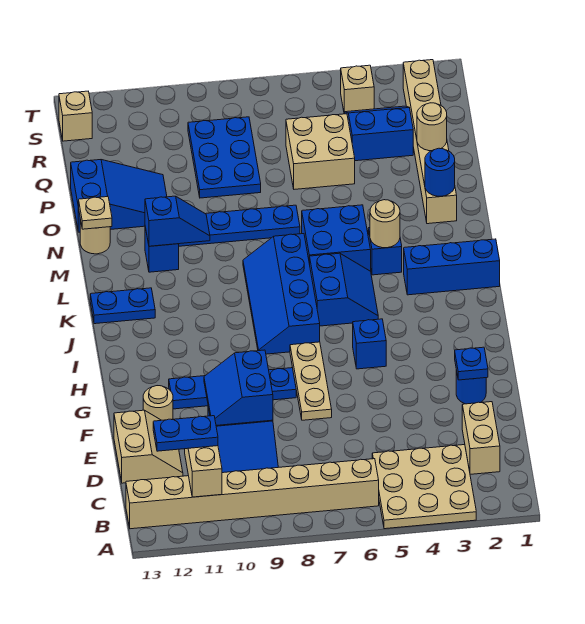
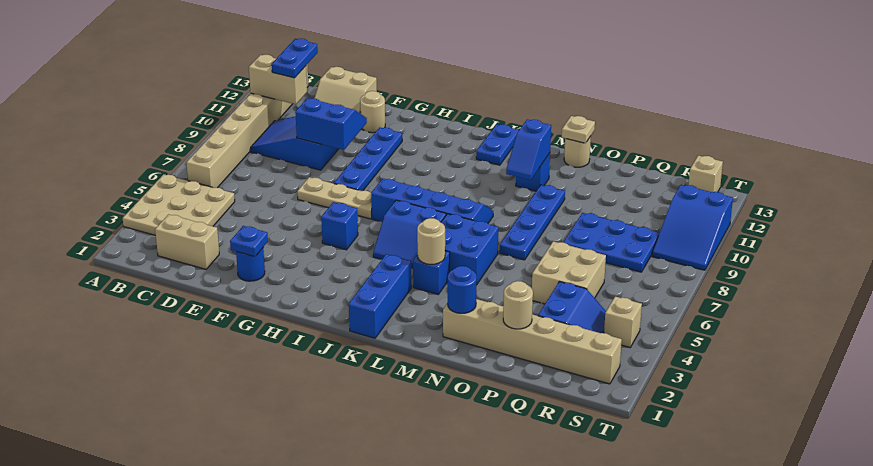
blue slope O11:P13 level 1 top 13 -> blue slope S9:T11 level 1 top 11

